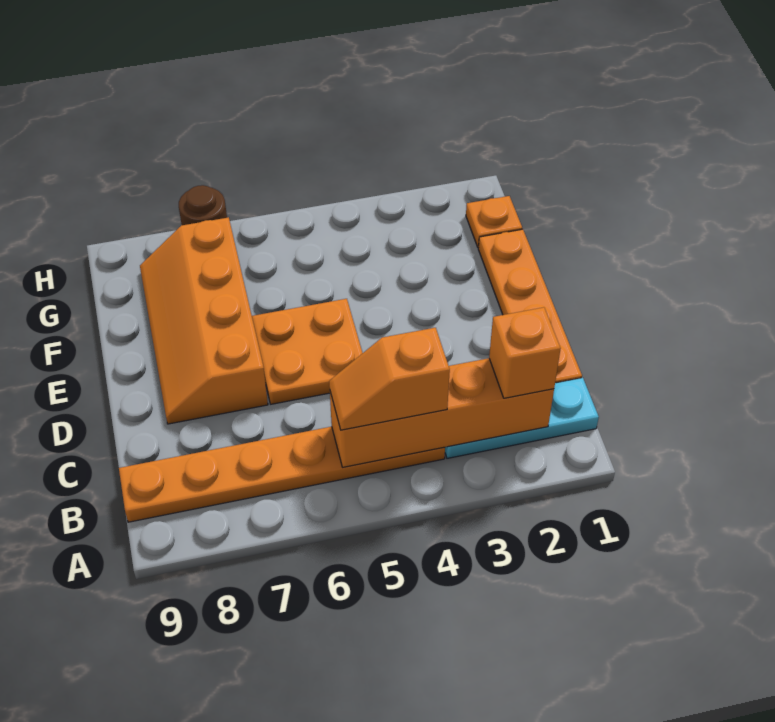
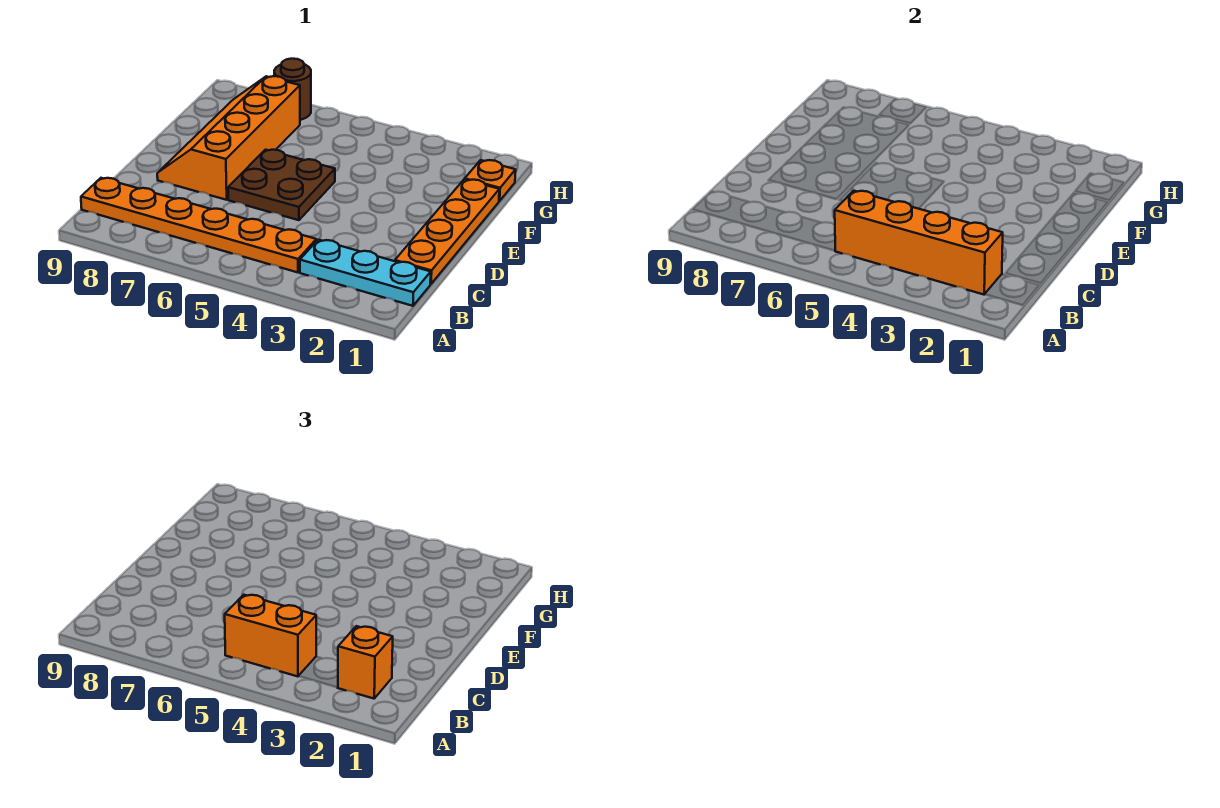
orange slope B4:B5 level 3 top 4 -> orange brick B4:B5 level 3
orange plate D5:E6 level 1 -> brown plate D5:E6 level 1

